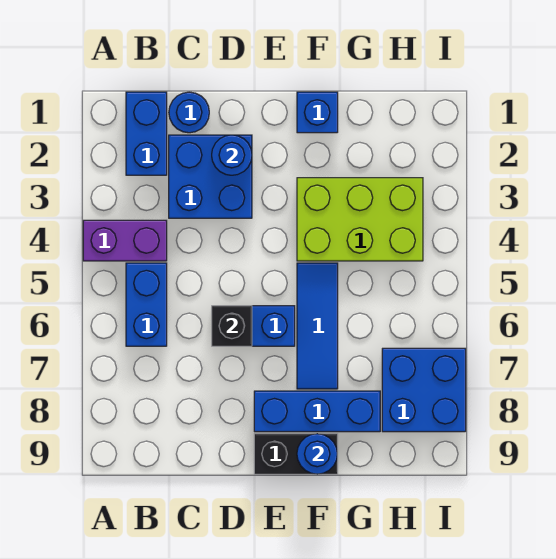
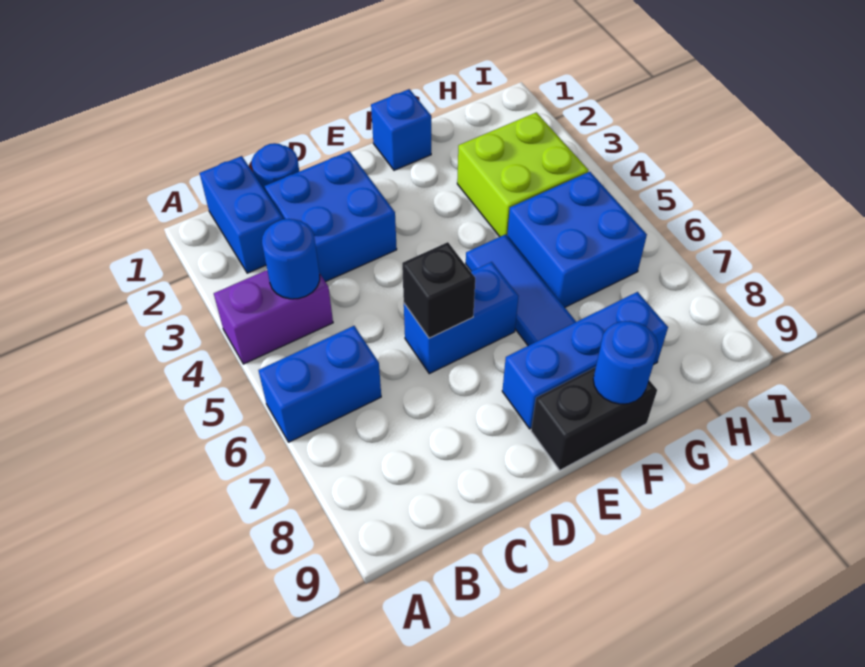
blue brick B5:B6 level 1 -> blue brick A6:B6 level 1
blue round brick D2 level 2 -> blue round brick B4 level 2
lime brick F3:H4 level 1 -> lime brick G3:H4 level 1
blue brick H7:I8 level 1 -> blue brick G5:H6 level 1

